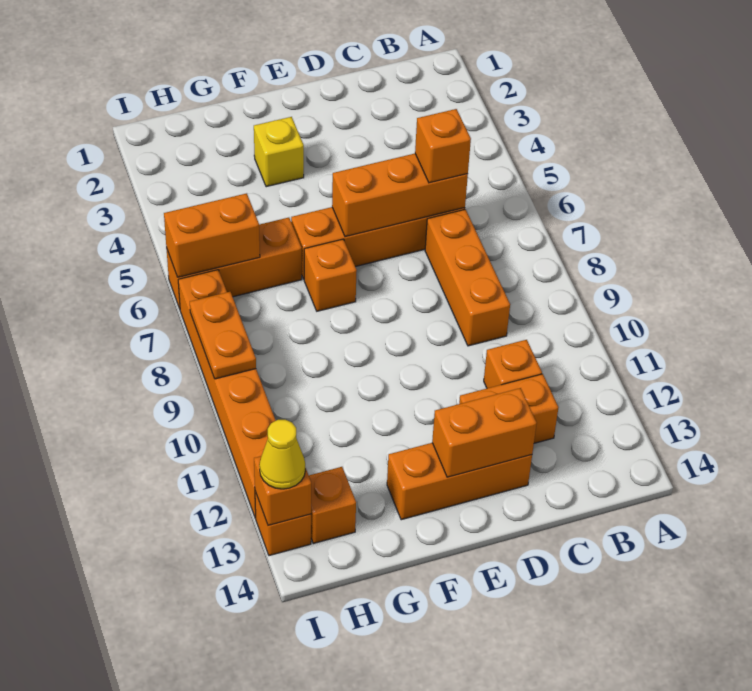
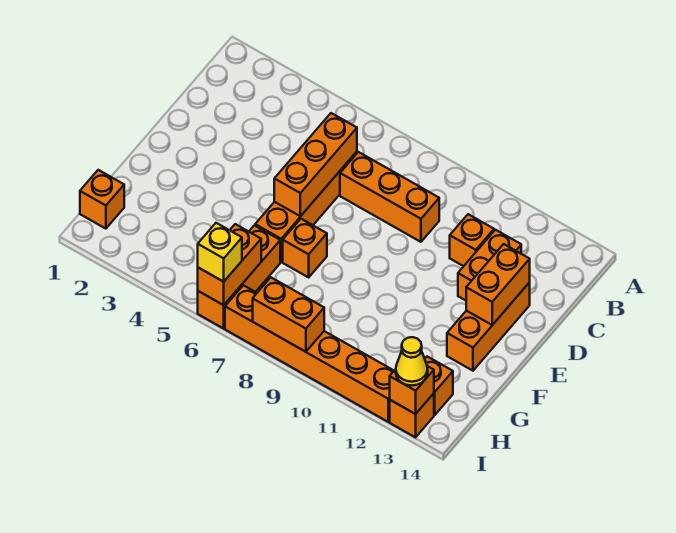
orange brick C6 level 3 -> orange brick H1 level 1
yellow brick F3 level 1 -> yellow brick I6 level 3
orange plate I8:I9 level 2 -> orange brick I8:I9 level 2

